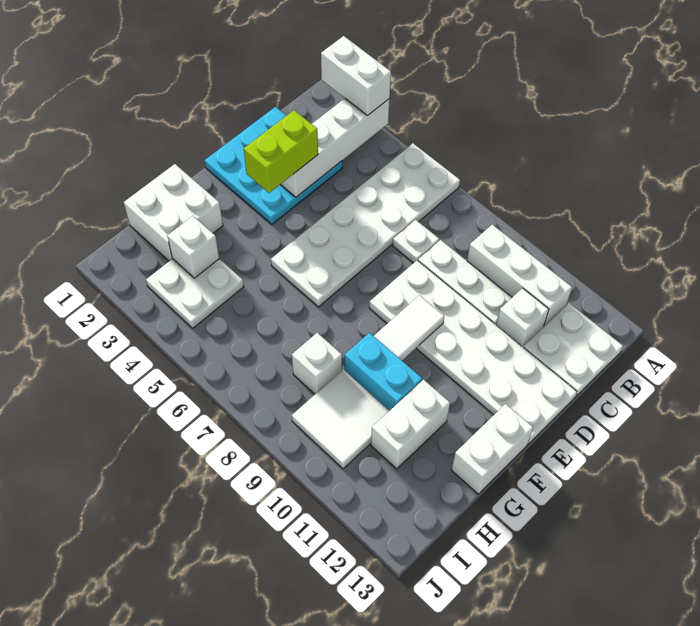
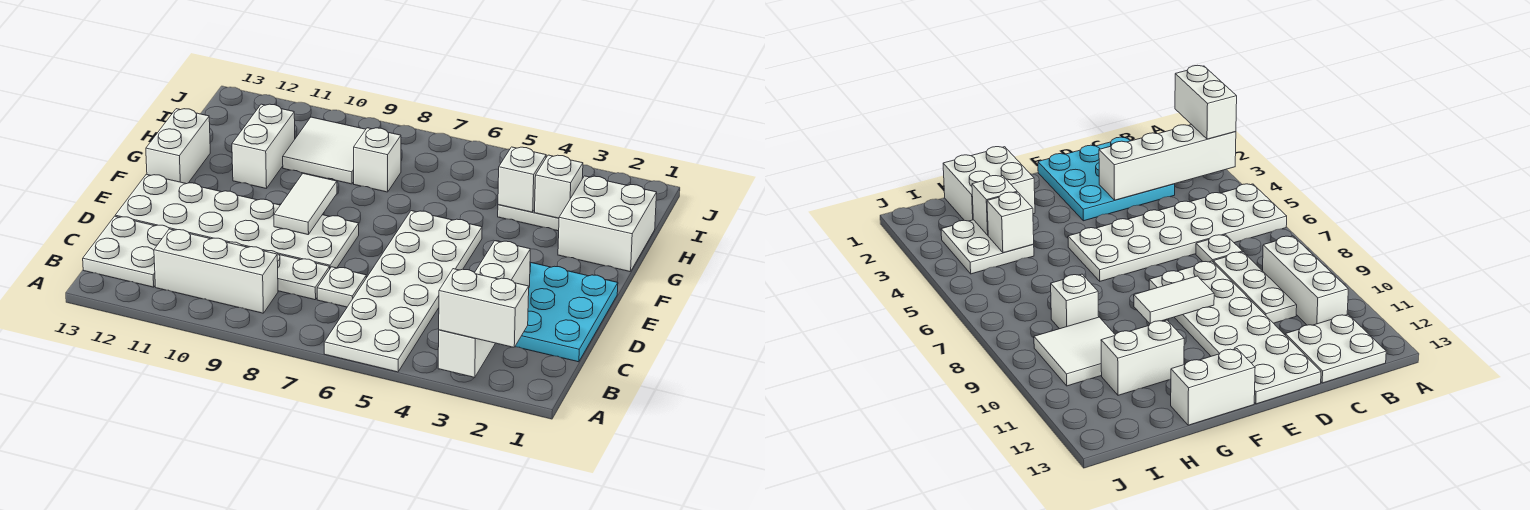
white brick C11 level 1 -> white brick H4 level 2
lime brick D3:E3 level 3 -> none
cyan brick G9:G10 level 1 -> none

